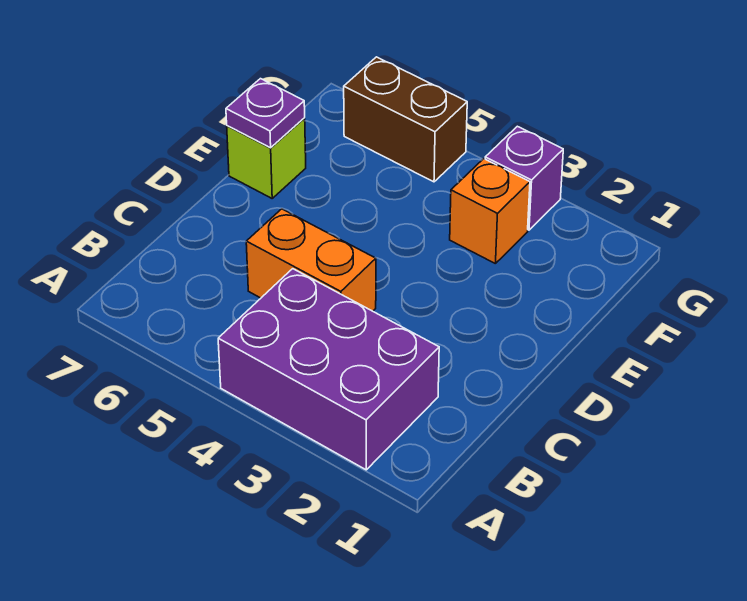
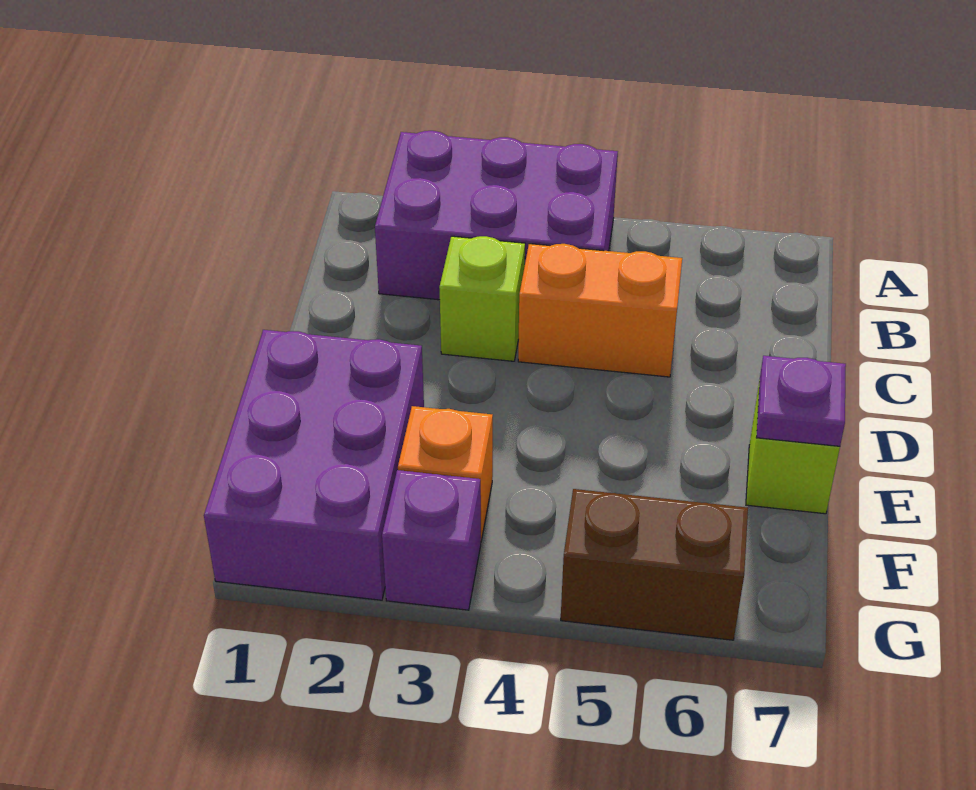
none -> lime brick C3 level 1
none -> purple brick E1:G2 level 1

